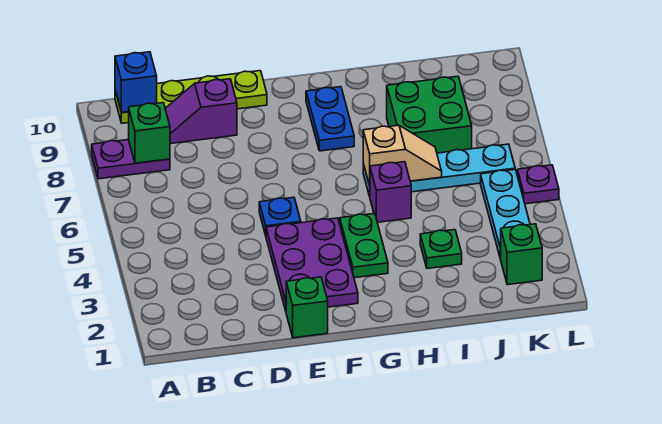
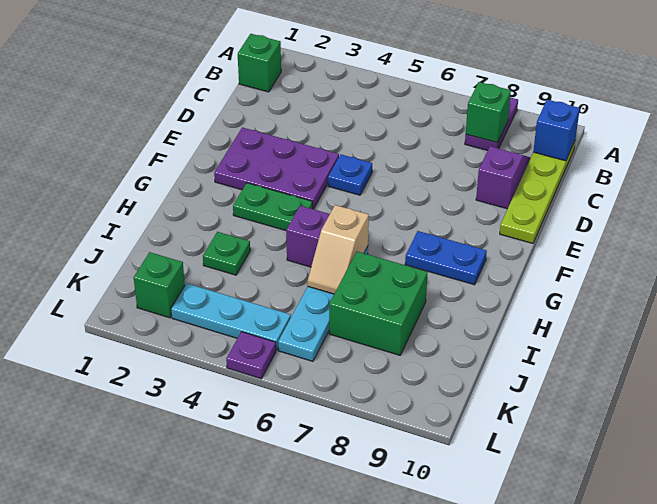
green brick E1 level 1 -> green brick B1 level 1

